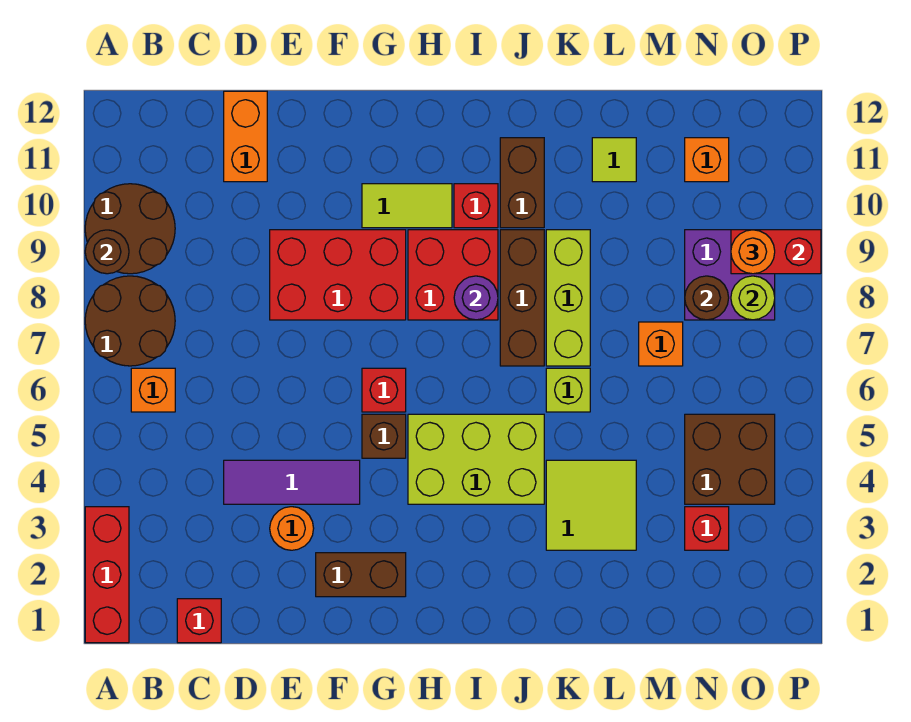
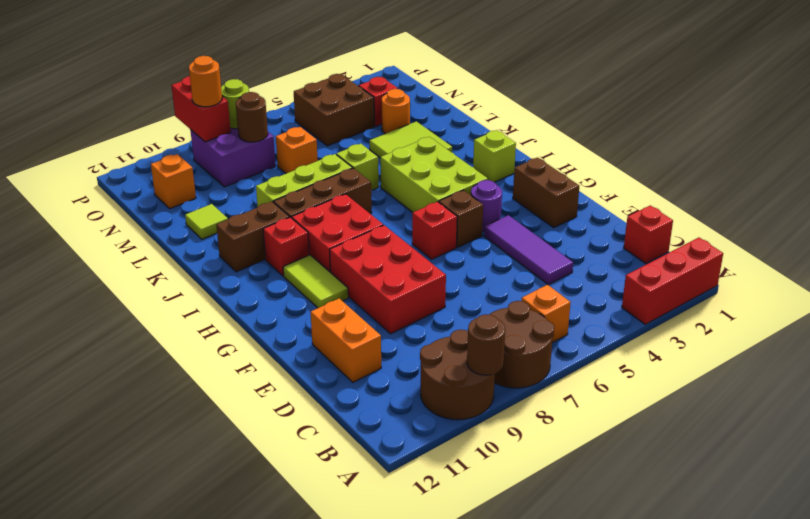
orange brick D11:D12 level 1 -> orange brick D11:E11 level 1
orange round brick E3 level 1 -> orange round brick M3 level 1
none -> lime brick I2 level 1
purple round brick I8 level 2 -> purple round brick G4 level 1

